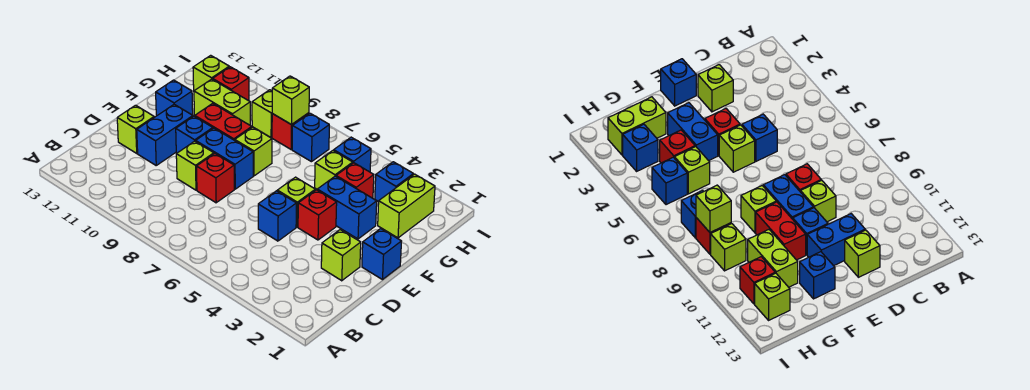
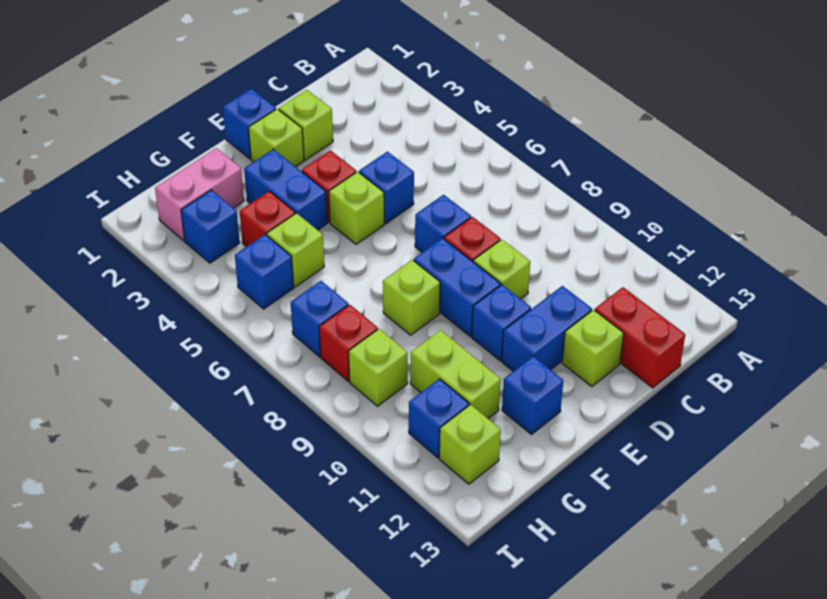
none -> blue brick D7 level 1
red brick F9:F10 level 1 -> red brick C12:C13 level 1
lime brick G2:H2 level 1 -> pink brick G2:H2 level 1
lime brick H8 level 2 -> lime brick E2 level 1
red brick H11 level 1 -> blue brick H11 level 1

